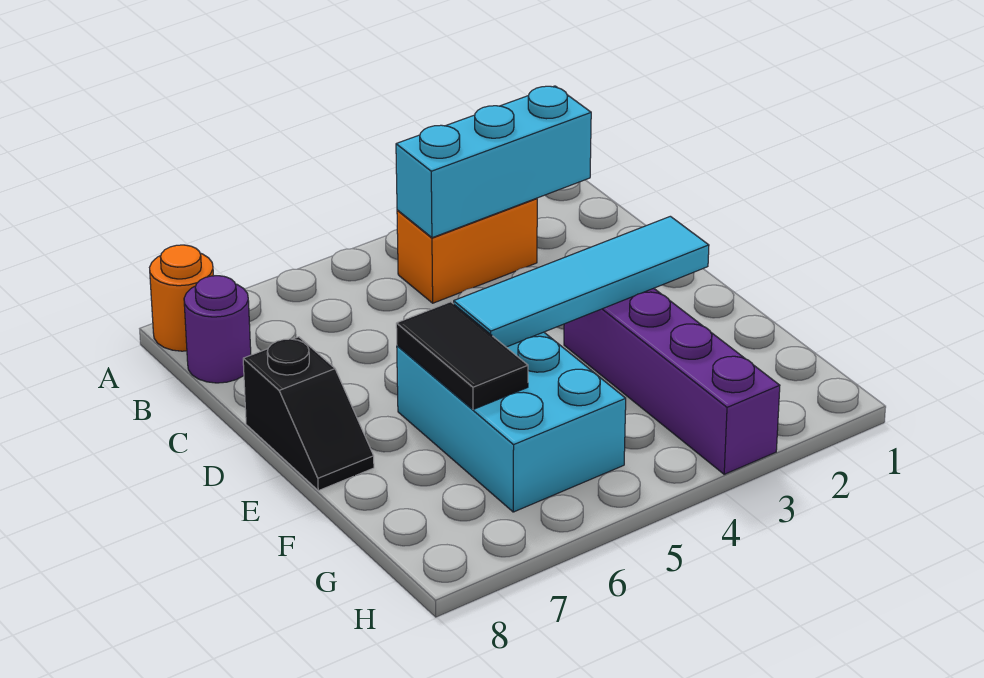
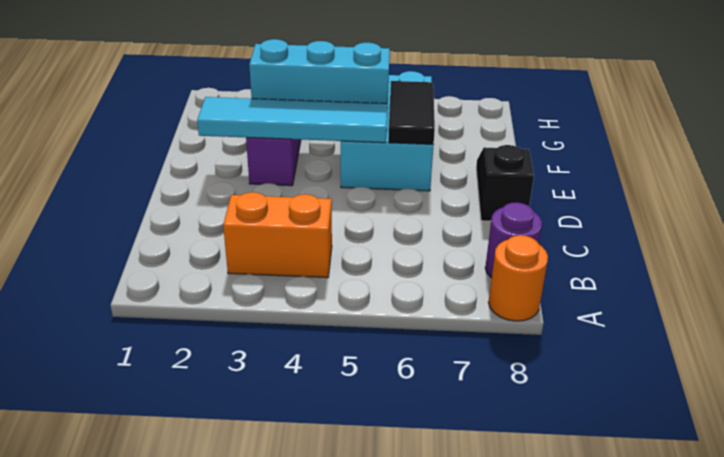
cyan brick B2:B4 level 2 -> cyan brick F3:F5 level 2

